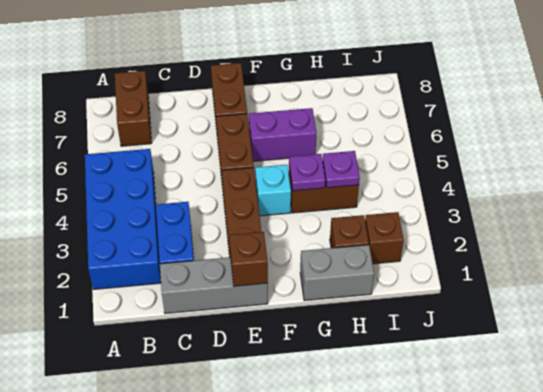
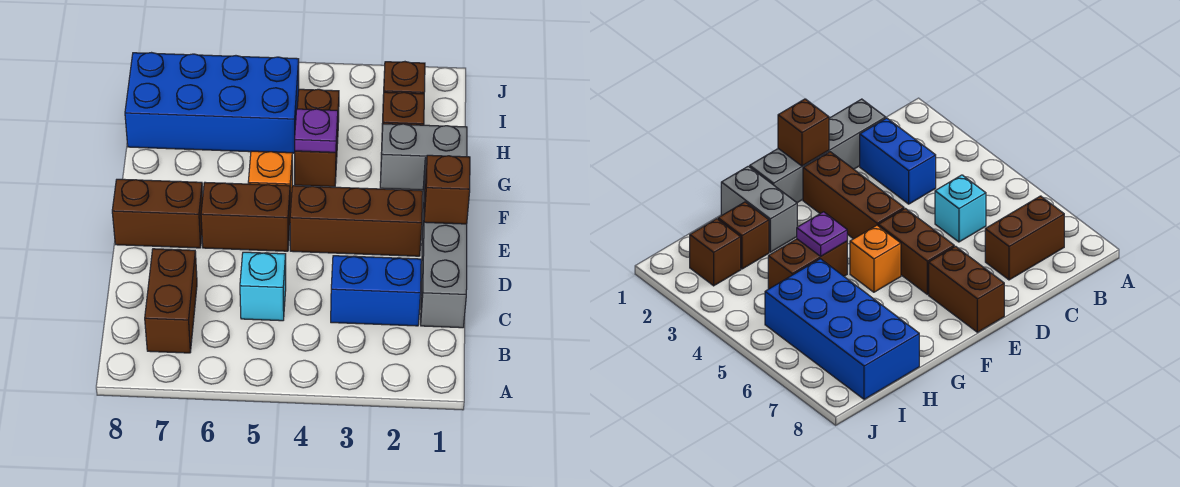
blue brick A2:B5 level 1 -> blue brick H5:I8 level 1
brown brick B7:B8 level 1 -> brown brick B7:C7 level 1
grey brick C1:E1 level 1 -> grey brick C1:F1 level 1
cyan brick F4 level 1 -> cyan brick C5 level 1
none -> orange brick F5 level 1
purple brick F6:G6 level 1 -> none
grey brick G1:H1 level 1 -> grey brick G1:G2 level 1
purple plate H4 level 2 -> none

